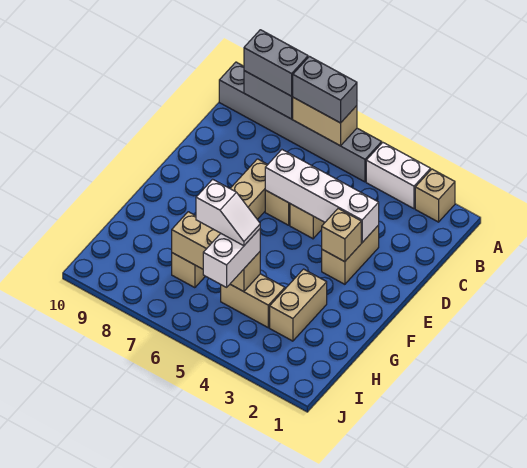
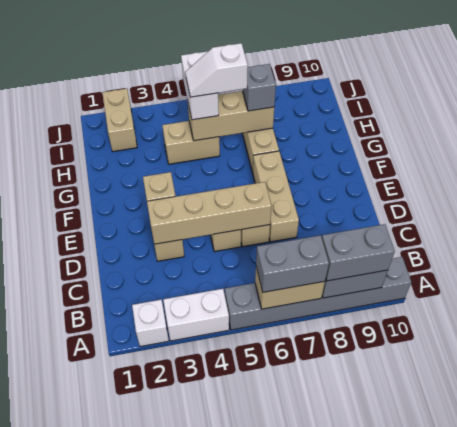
tan brick A2 level 1 -> white brick A2 level 1
white brick D3:D6 level 2 -> tan brick D3:D6 level 2
tan brick G3:H3 level 1 -> tan brick I2:J2 level 1
none -> grey brick H7 level 3

